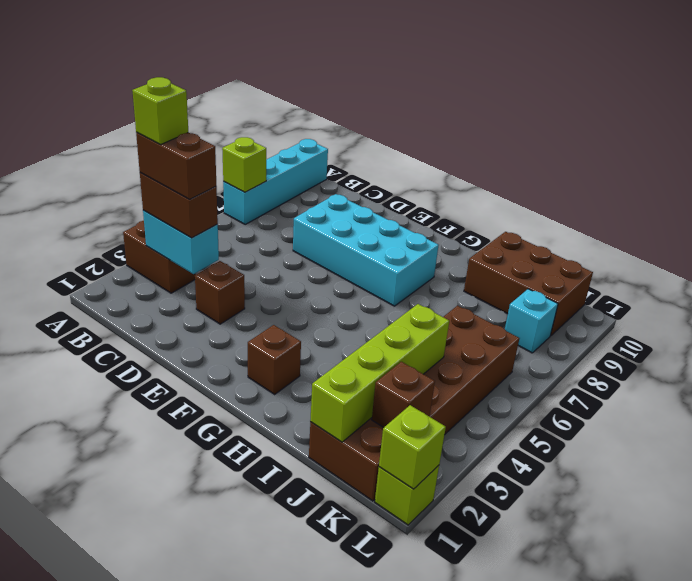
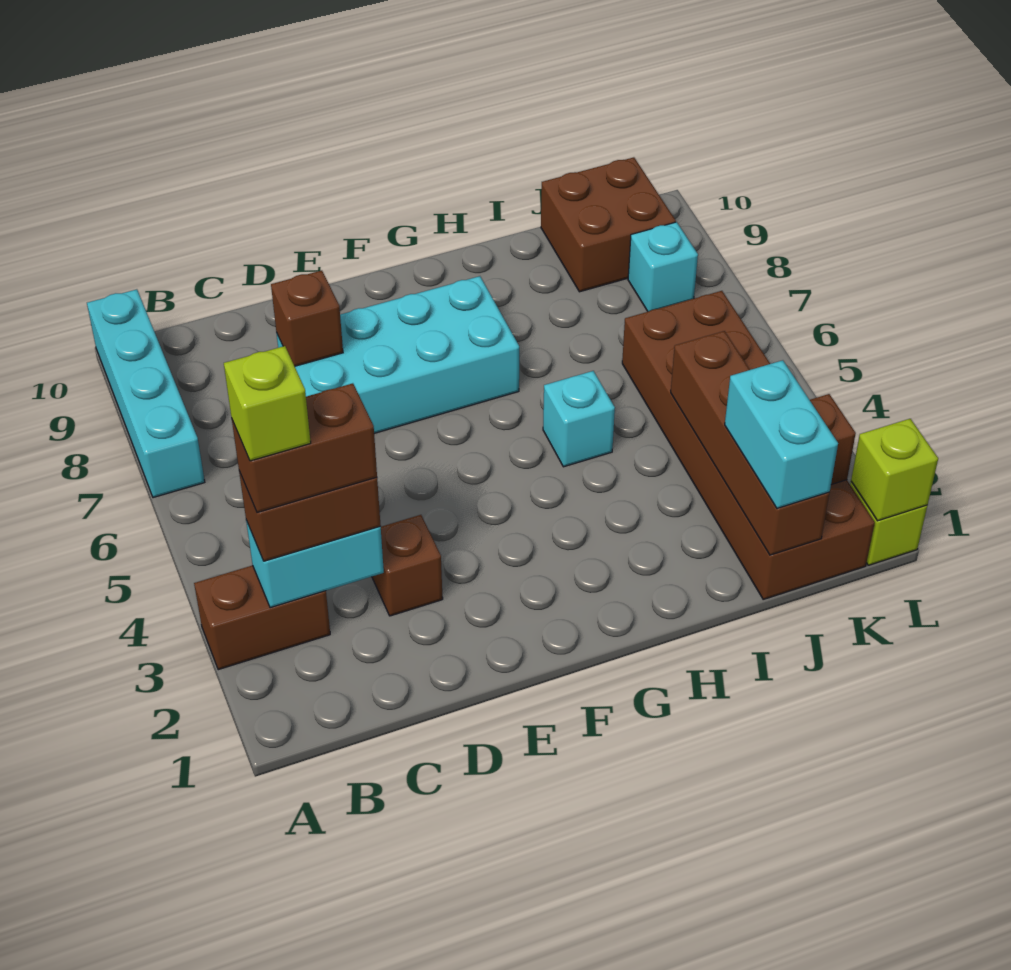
lime brick A7 level 2 -> none
brown brick G2 level 1 -> brown brick D8 level 2
none -> cyan brick H5 level 1
brown brick I9:K10 level 1 -> brown brick J9:K10 level 1
lime brick J1:J4 level 2 -> brown brick J1:J4 level 2
none -> cyan brick J1:J2 level 3

